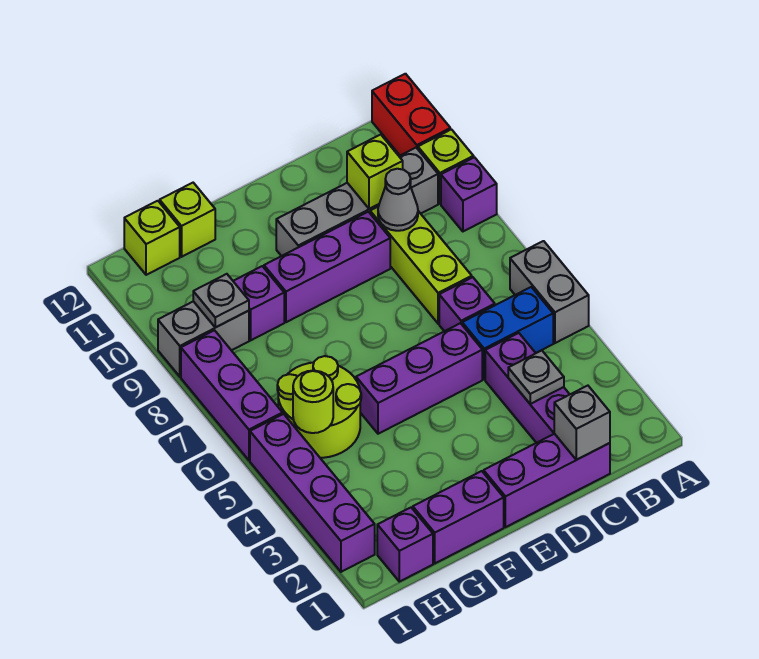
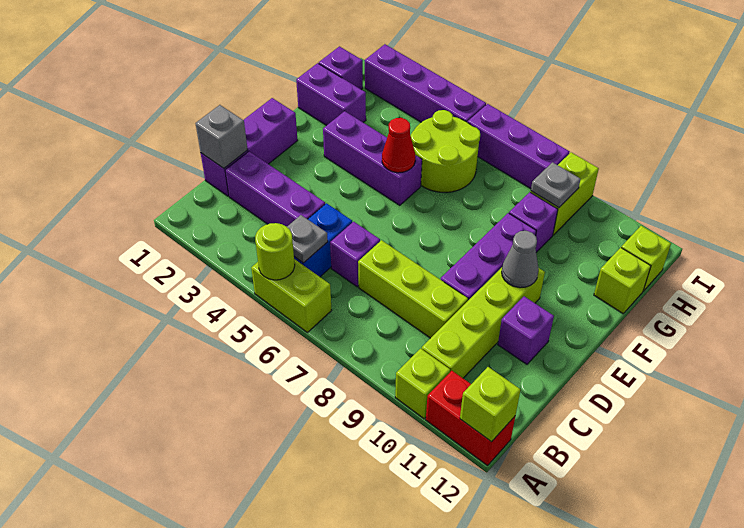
grey brick A5:A6 level 1 -> lime brick A5:A6 level 1
purple brick A9 level 1 -> purple brick D11 level 1
grey brick B10:E10 level 1 -> lime brick B10:E10 level 1
grey plate C3 level 2 -> grey plate B5 level 2
grey cone C9 level 2 -> grey cone E10 level 2
lime brick C10 level 2 -> lime brick A12 level 2
purple brick D5:F5 level 1 -> purple brick F3:F5 level 1
purple brick F1:G1 level 1 -> purple brick G1:G2 level 1
none -> red cone F5 level 2
lime round brick H5 level 2 -> lime round brick A5 level 2
grey brick H9:I9 level 1 -> lime brick H9:I9 level 1

